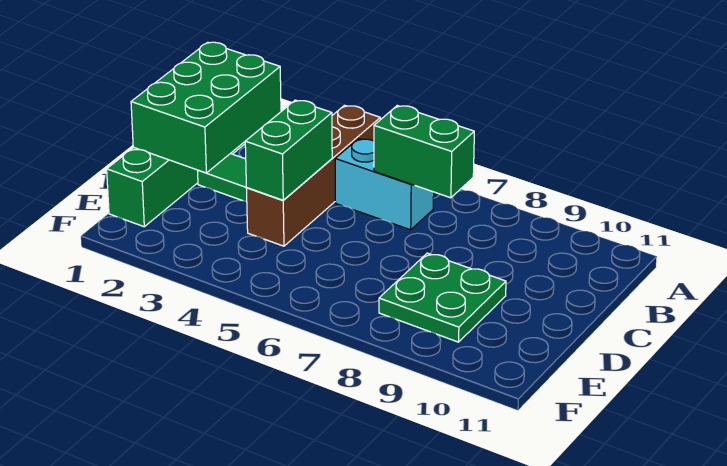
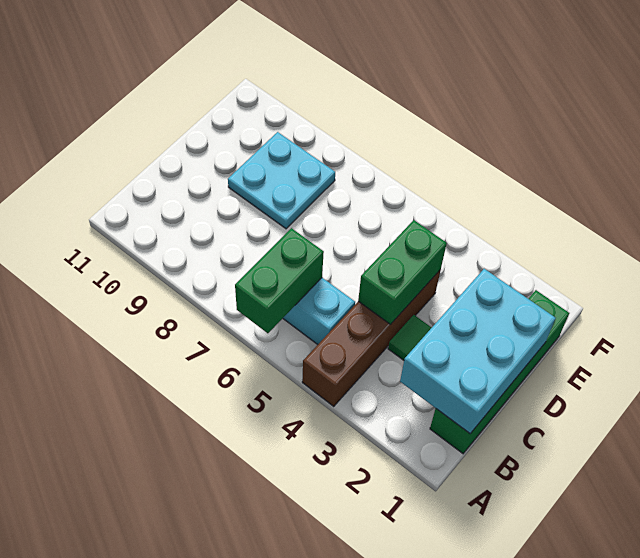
green brick B1:D2 level 2 -> cyan brick B1:D2 level 2
green brick B6:B7 level 2 -> green brick A6:B6 level 2
green plate D8:E9 level 1 -> cyan plate D8:E9 level 1

